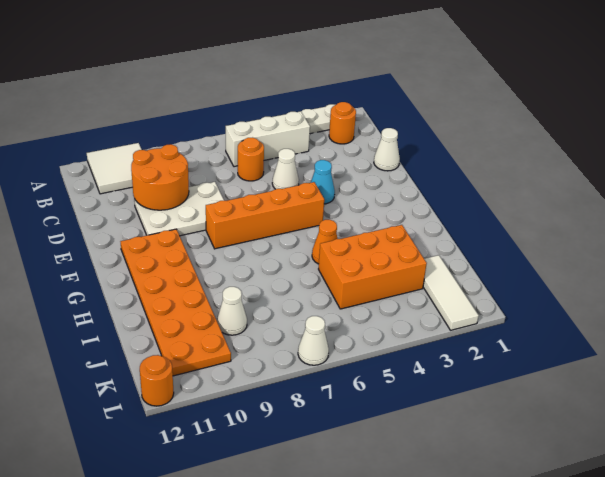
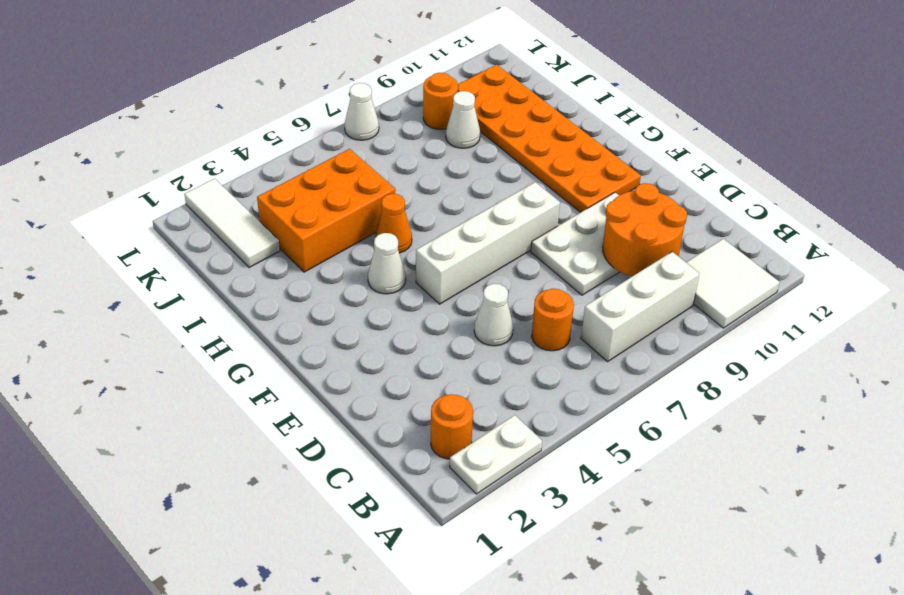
white brick B4:B6 level 1 -> white brick B7:B9 level 1
white cone D1 level 1 -> white cone G4 level 1
cyan cone E4 level 1 -> none
orange brick F5:F8 level 1 -> white brick F5:F8 level 1
orange round brick L12 level 1 -> orange round brick K9 level 1

